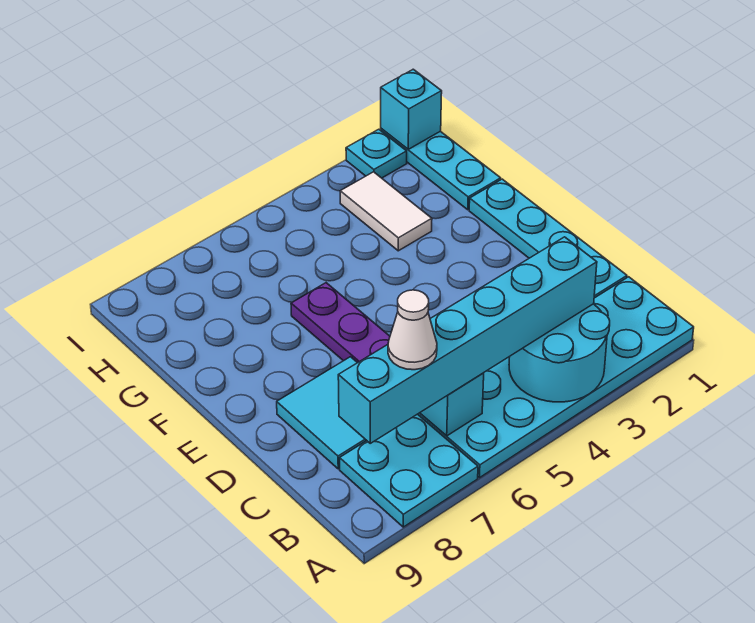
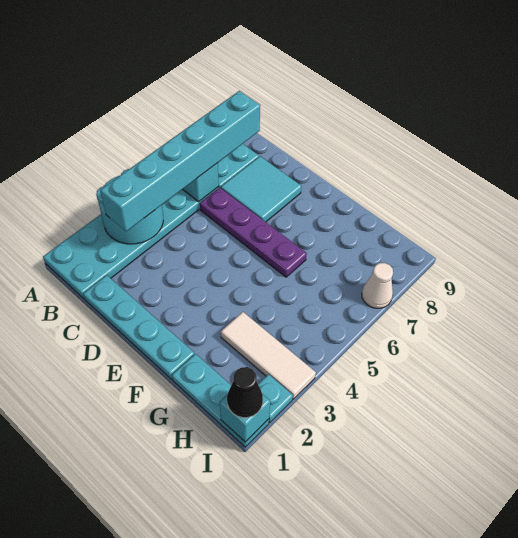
white cone B7 level 4 -> white cone I7 level 1
white tile G3:H3 level 1 -> white tile G3:I3 level 1
none -> black cone I1 level 3

